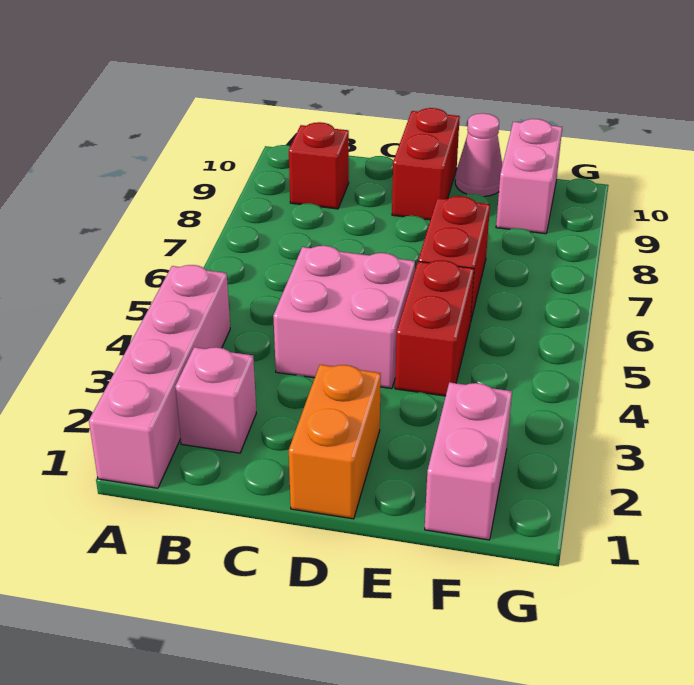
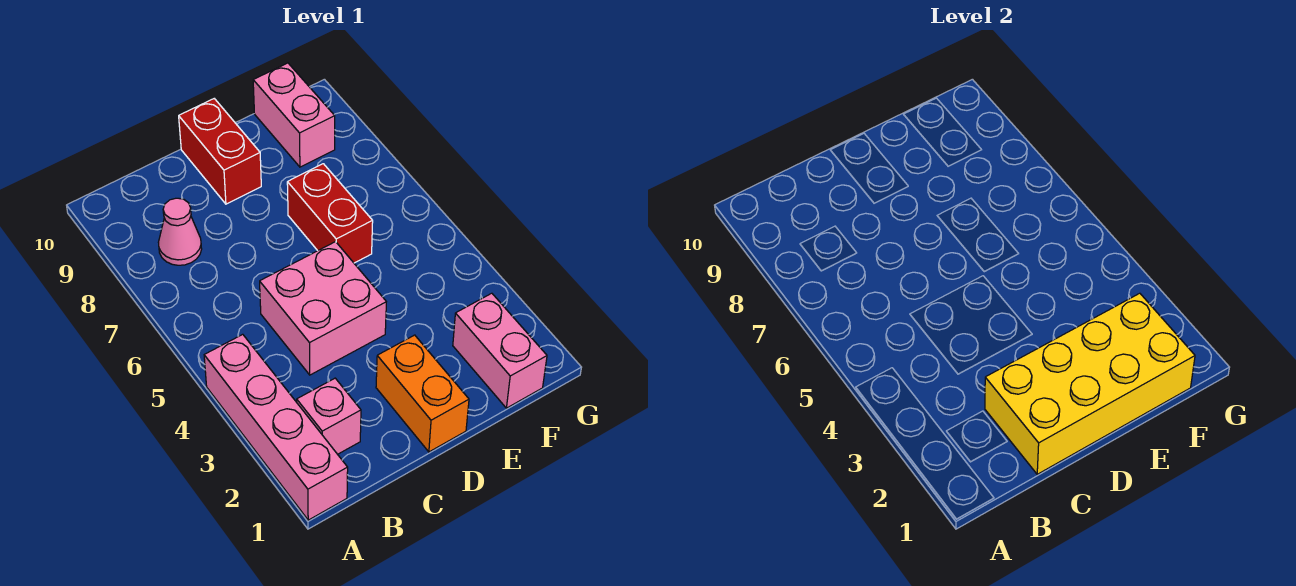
red brick B9 level 1 -> none
none -> yellow brick C1:F2 level 2
red brick E4:E5 level 1 -> none
pink cone E10 level 1 -> pink cone B8 level 1

